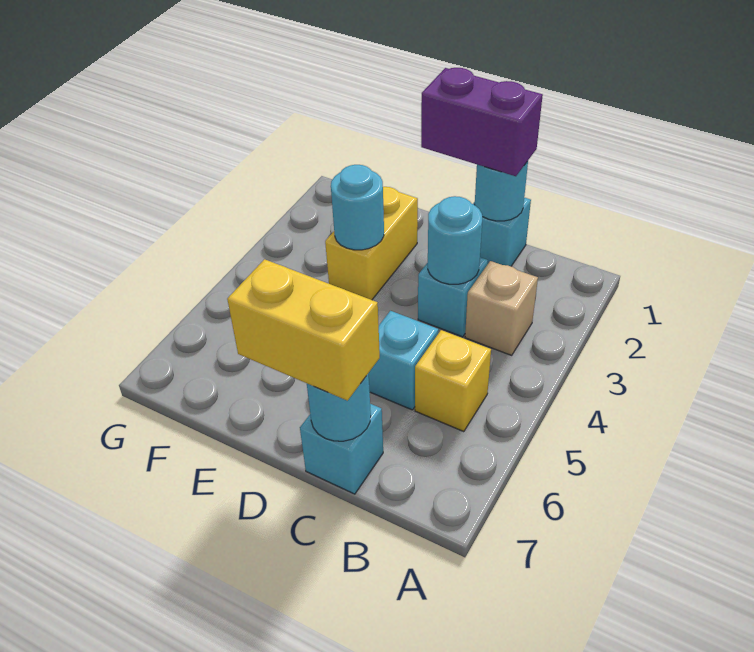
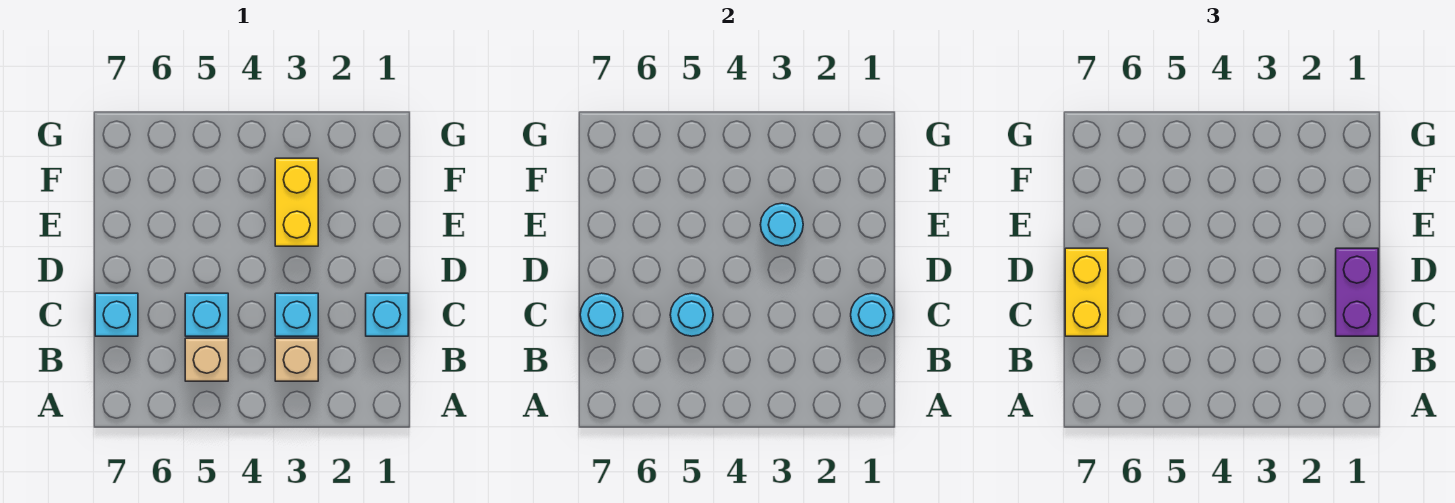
yellow brick B5 level 1 -> tan brick B5 level 1
cyan round brick C3 level 2 -> cyan round brick C5 level 2
yellow brick E2:E3 level 1 -> yellow brick E3:F3 level 1

